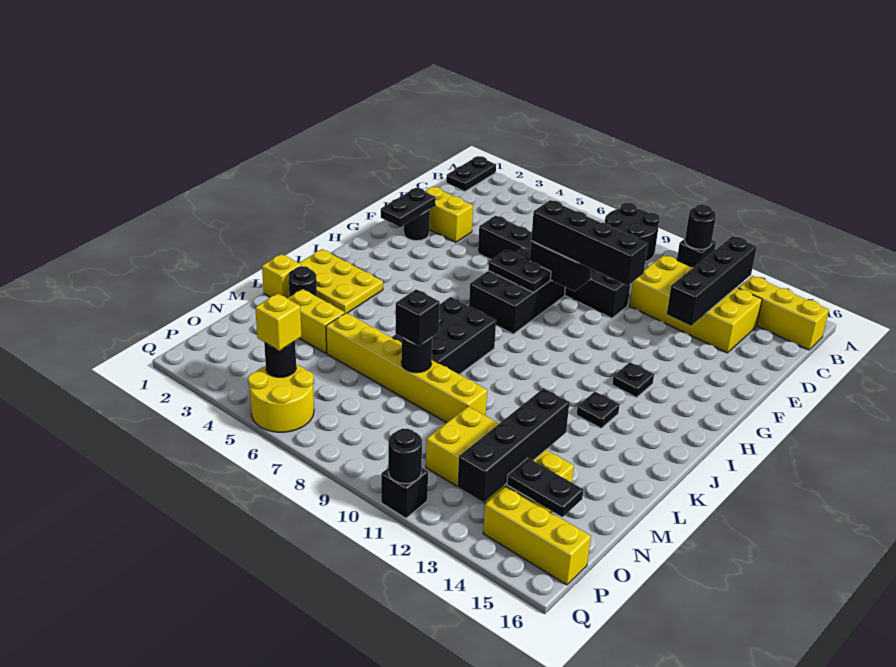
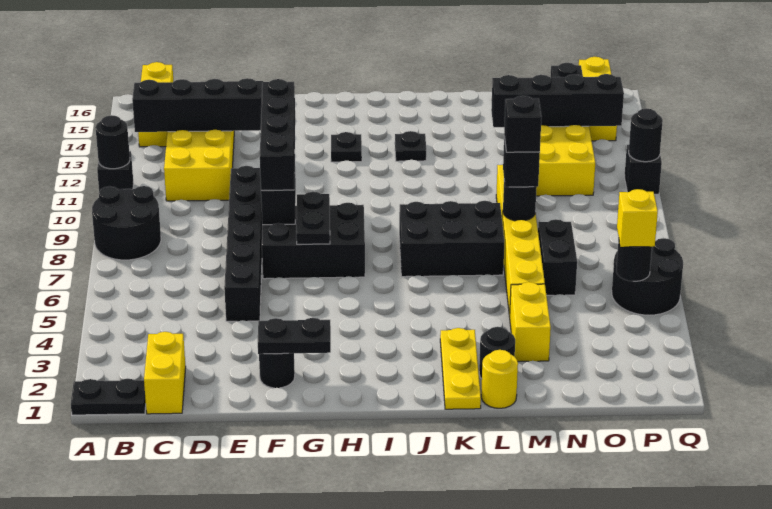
yellow brick E2:E3 level 1 -> yellow brick C1:C2 level 1
yellow plate J1:K3 level 1 -> yellow plate K1:K3 level 1
yellow brick L1 level 1 -> yellow round brick L1 level 1
none -> black brick M8 level 4
none -> black brick N6:N7 level 1
yellow round brick P5:Q6 level 1 -> black round brick P5:Q6 level 1

